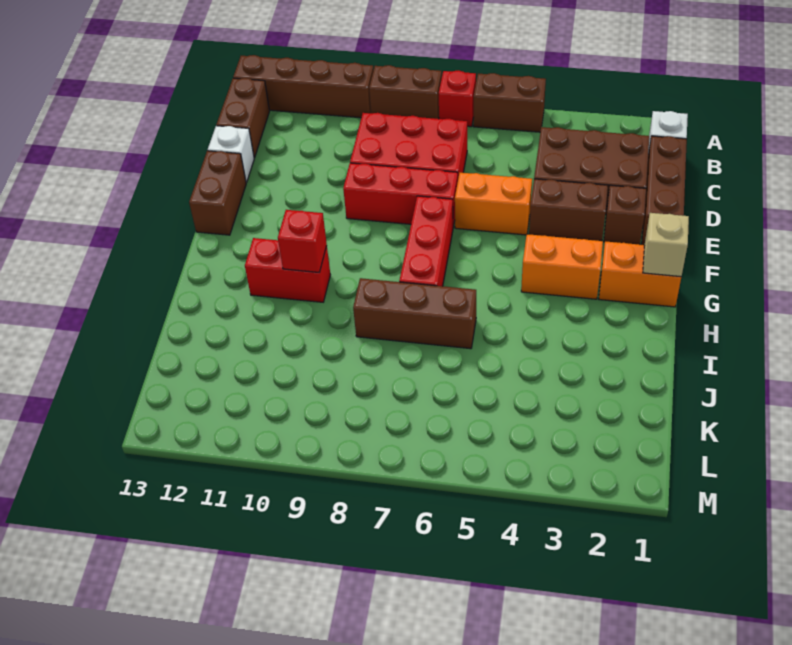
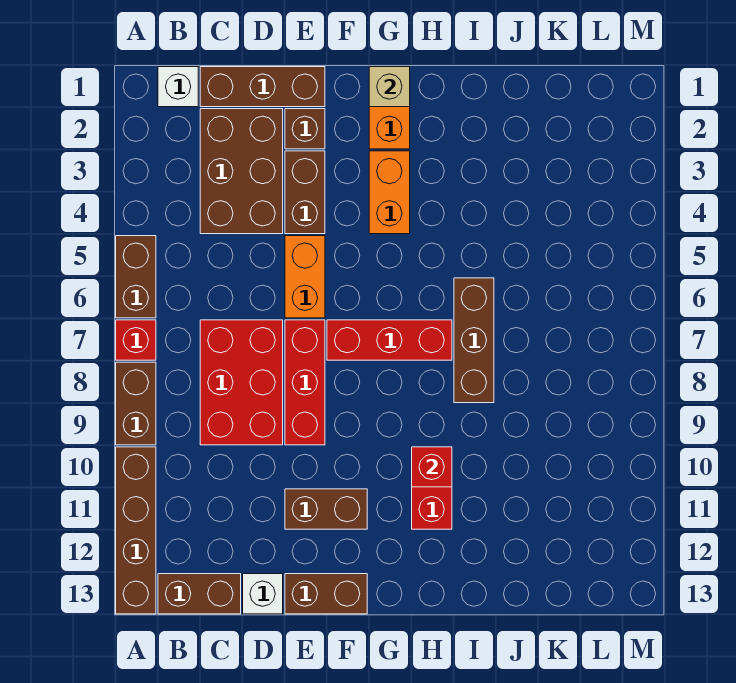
none -> brown brick E11:F11 level 1

